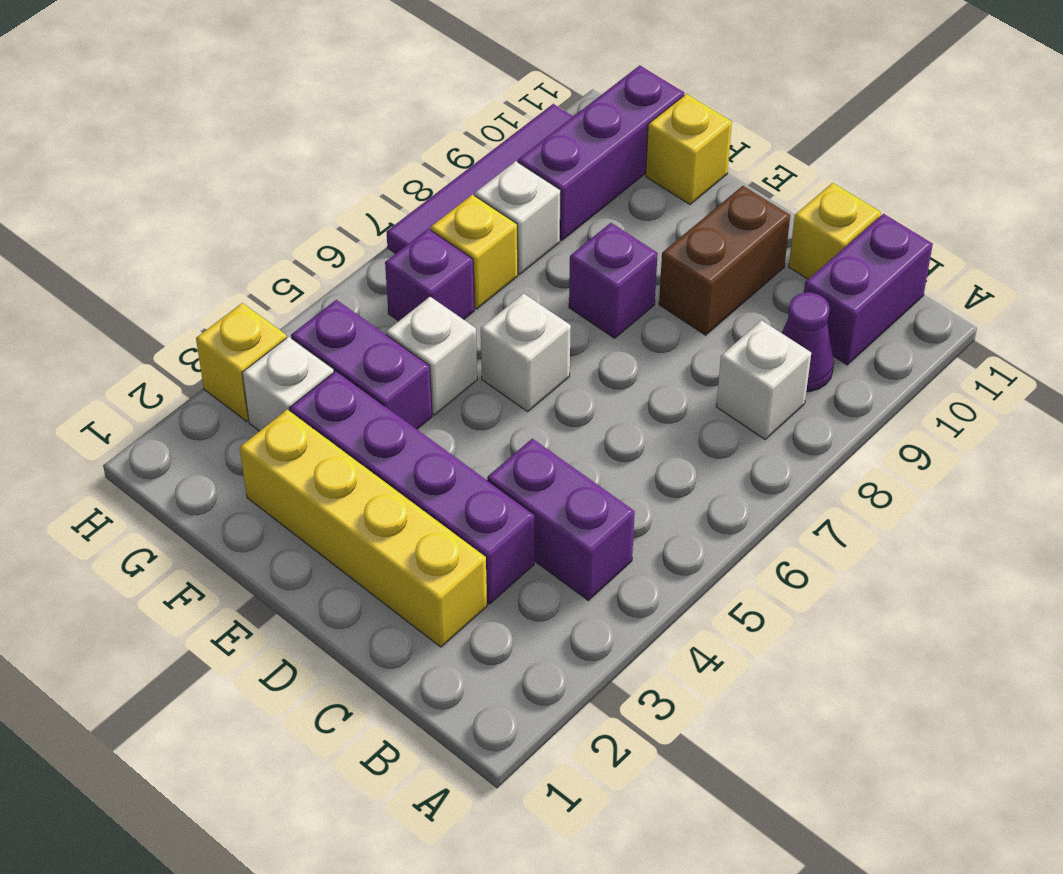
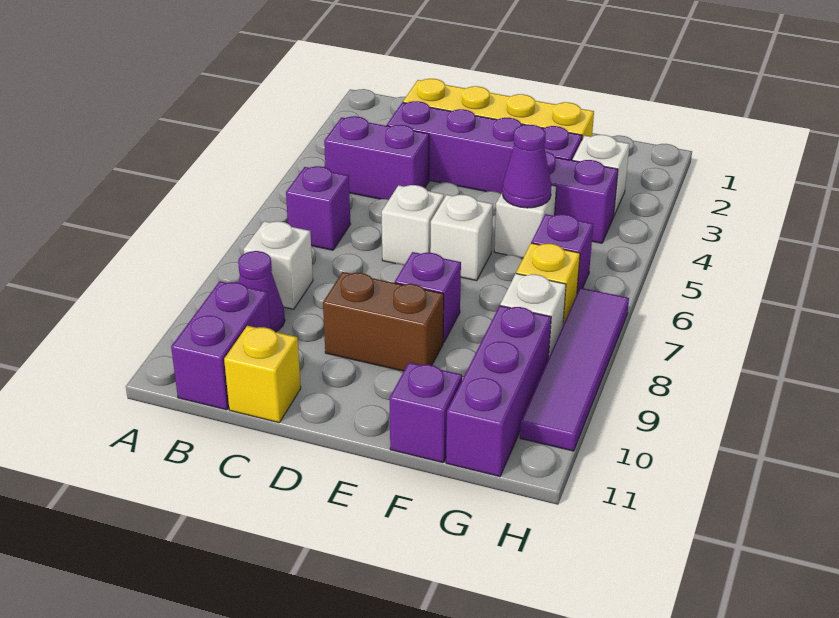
none -> purple brick B6 level 1
none -> white brick D6 level 1
brown brick D9:D10 level 1 -> brown brick D9:E9 level 1
none -> purple cone F5 level 2
yellow brick F11 level 1 -> purple brick F11 level 1
yellow brick H3 level 1 -> none

